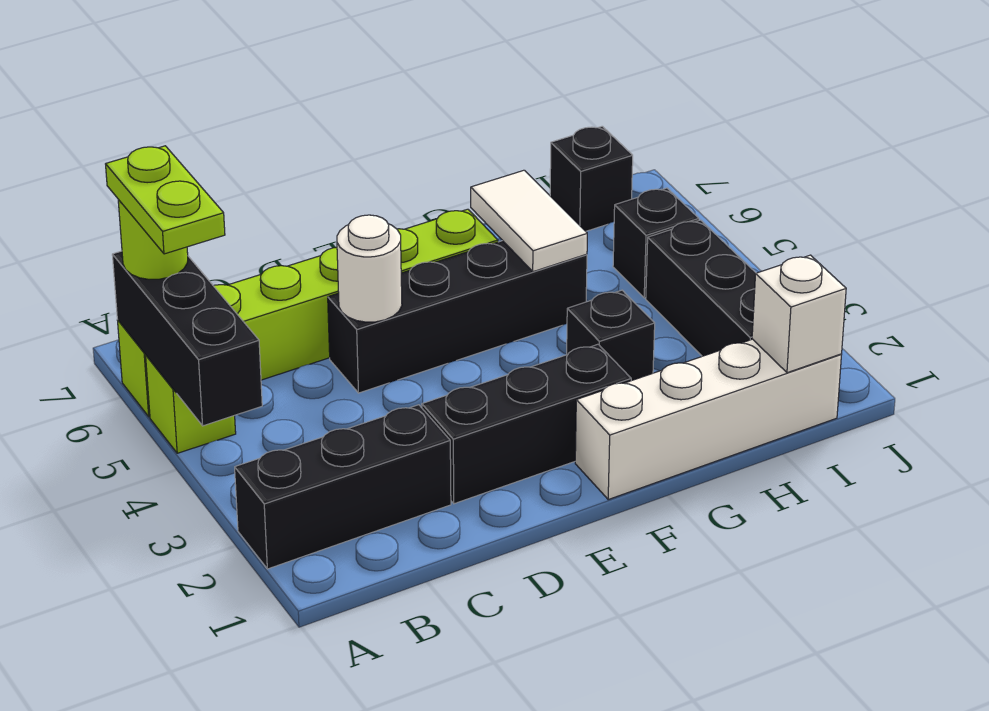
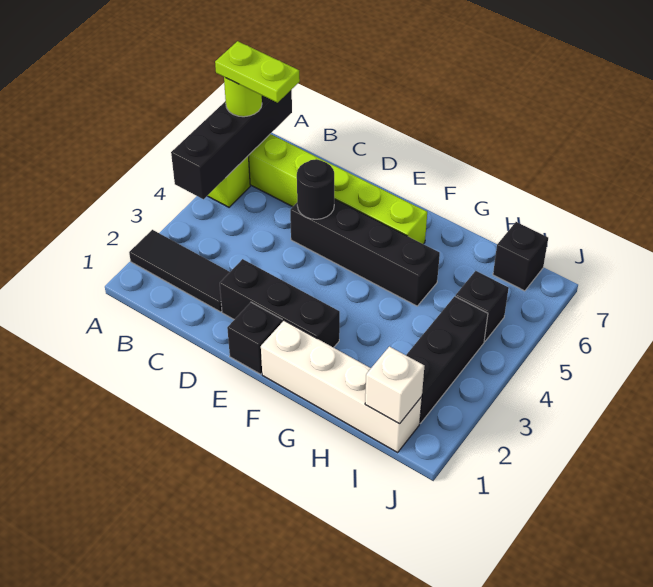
black brick A2:C2 level 1 -> black tile A2:C2 level 1
black brick A4:A6 level 2 -> black brick A4:A7 level 2
lime plate A5:A6 level 4 -> lime plate A6:B6 level 4
white round brick D5 level 2 -> black round brick D5 level 2
black brick G3 level 1 -> black brick E1 level 1
white tile G5:G6 level 2 -> none

